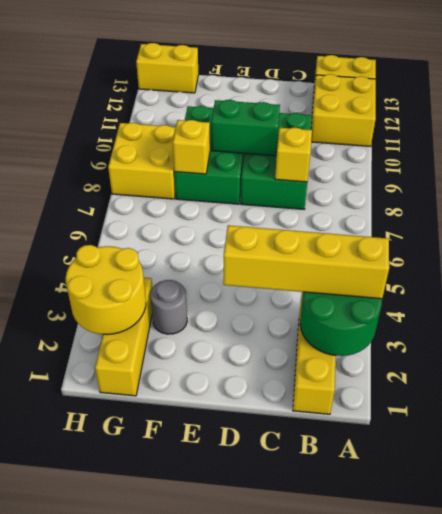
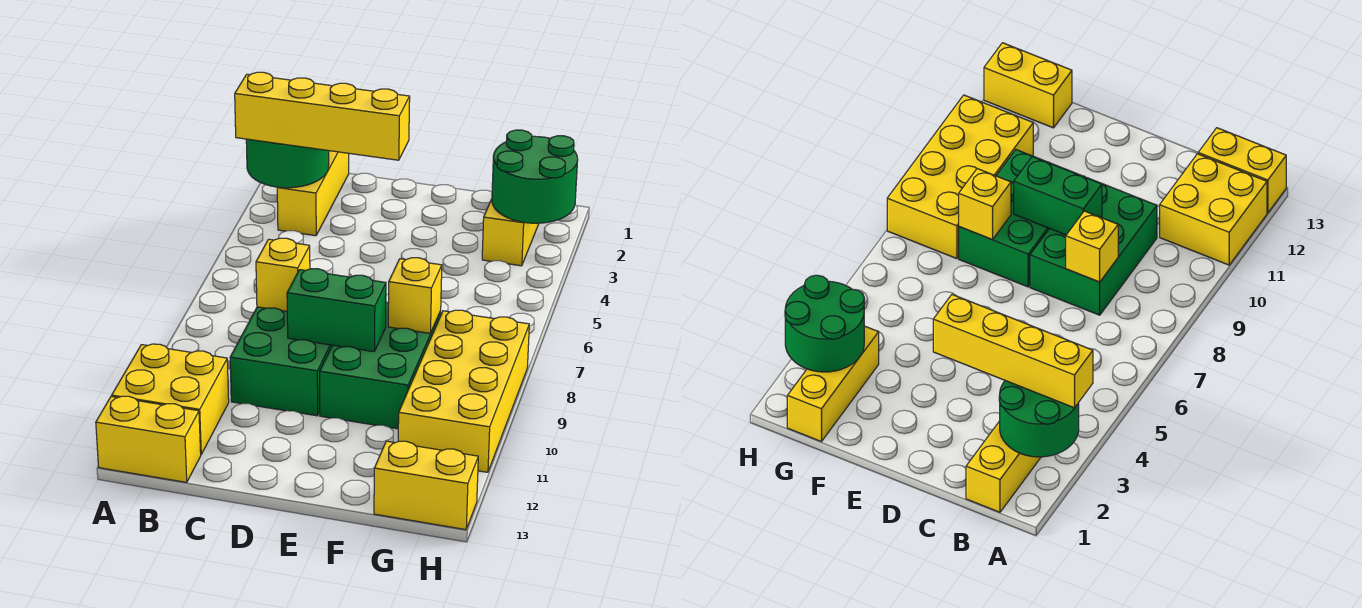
grey round brick F3 level 1 -> none
yellow round brick G2:H3 level 2 -> green round brick G2:H3 level 2
yellow brick G8:H9 level 1 -> yellow brick G8:H11 level 1

